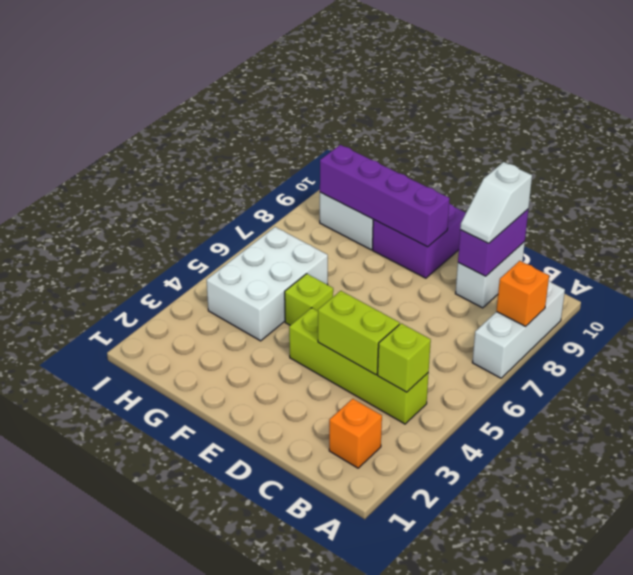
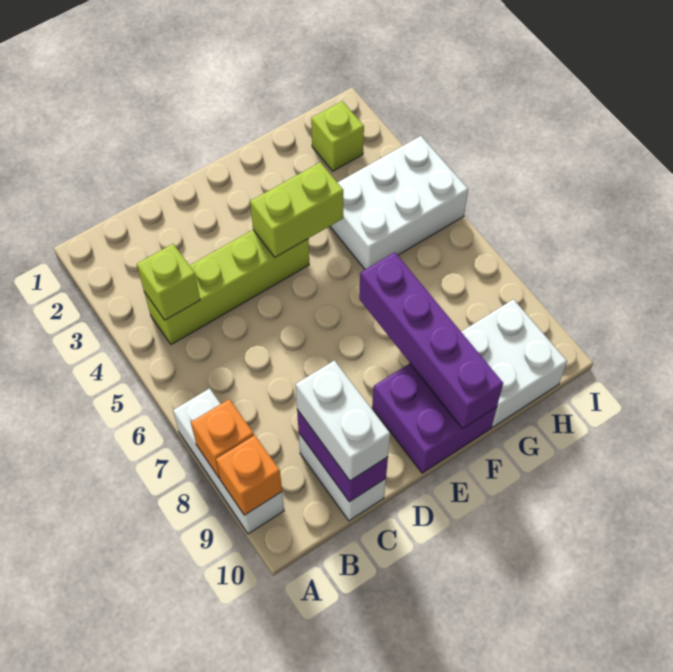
orange brick B2 level 1 -> orange brick A9 level 2
lime brick C4:D4 level 2 -> lime brick E4:F4 level 2
white slope C9:C10 level 3 top 10 -> white brick C9:C10 level 3
purple brick E9:H9 level 2 -> purple brick F7:F10 level 2
lime brick F5 level 1 -> lime brick H2 level 1
white brick G4:H6 level 1 -> white brick G4:I5 level 1

